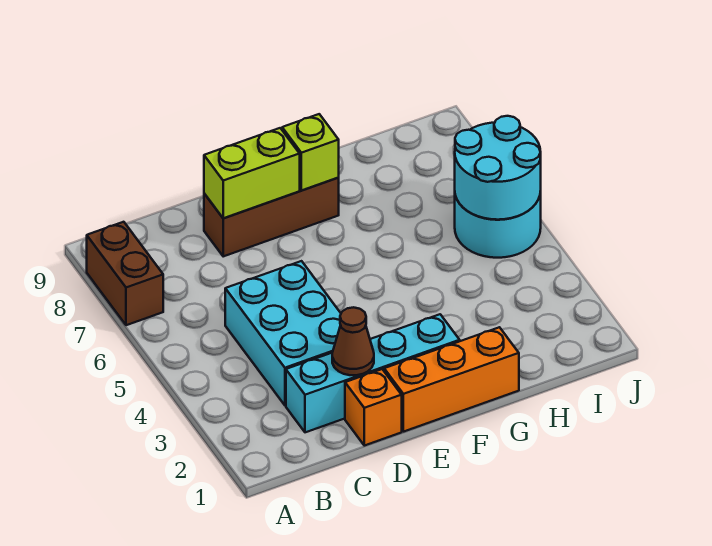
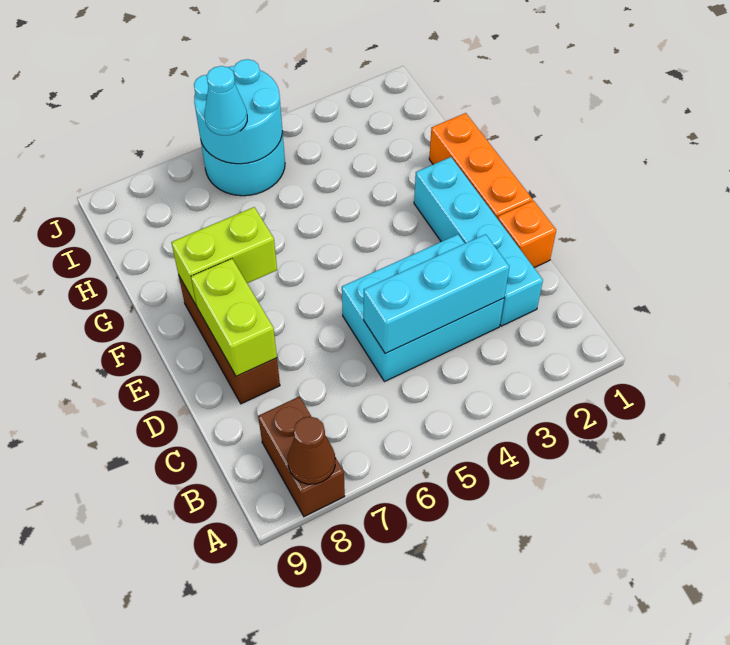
brown brick A7:A8 level 1 -> brown brick A8:B8 level 1
none -> cyan brick C3:C5 level 2
brown cone D2 level 2 -> brown cone A8 level 2
lime brick F8 level 2 -> lime brick F7:F8 level 2
none -> cyan cone I6 level 3

